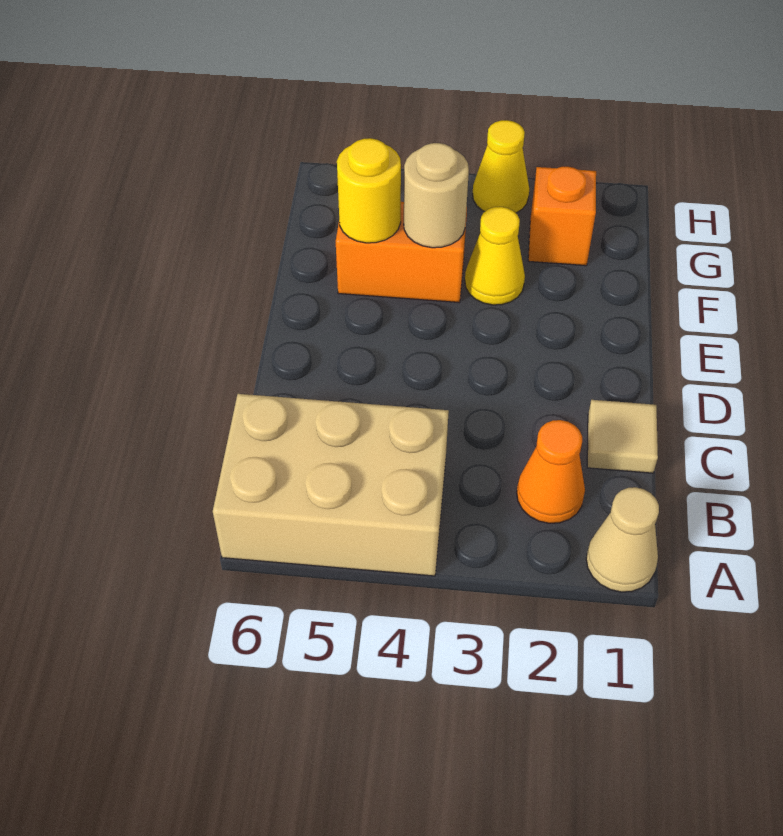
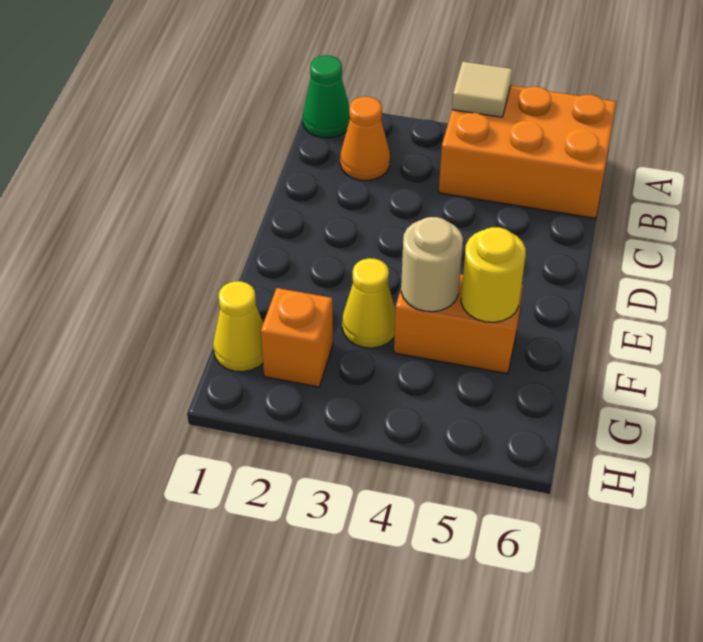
tan cone A1 level 1 -> green cone A1 level 1
tan brick A4:B6 level 1 -> orange brick A4:B6 level 1
tan tile C1 level 1 -> tan tile A4 level 2
yellow cone H3 level 1 -> yellow cone G1 level 1

